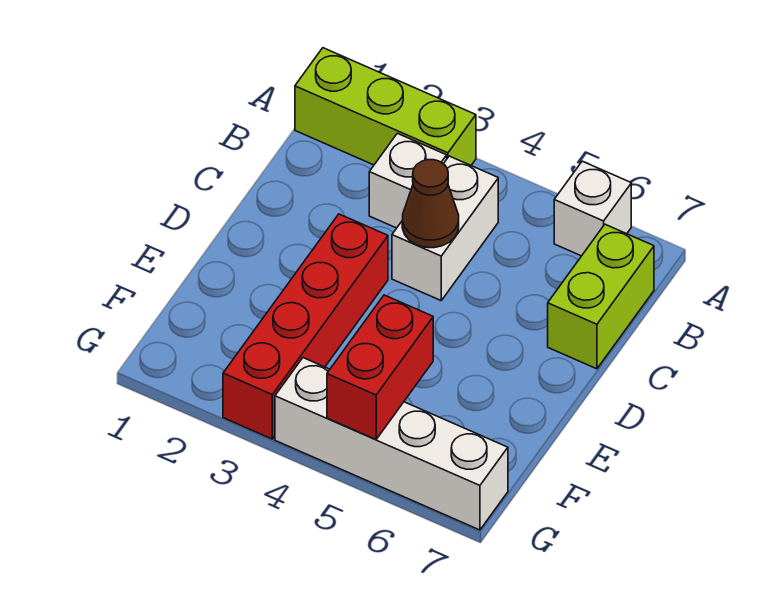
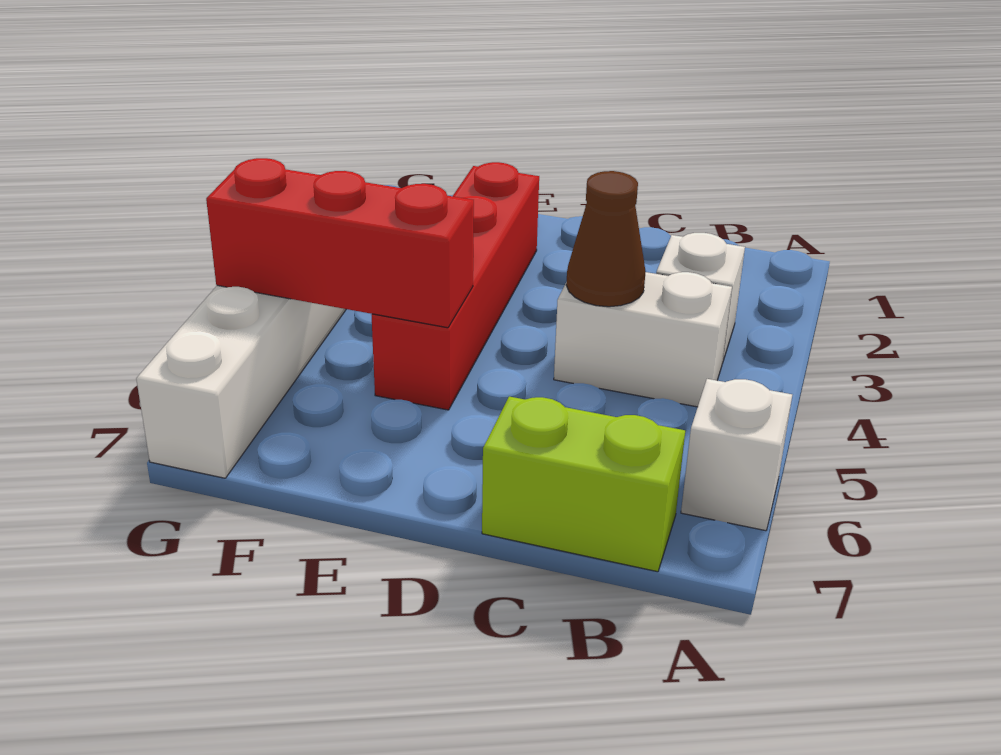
lime brick A1:A3 level 1 -> none
red brick D3:G3 level 1 -> red brick E2:E5 level 1
red brick F5:G5 level 2 -> red brick E5:G5 level 2

